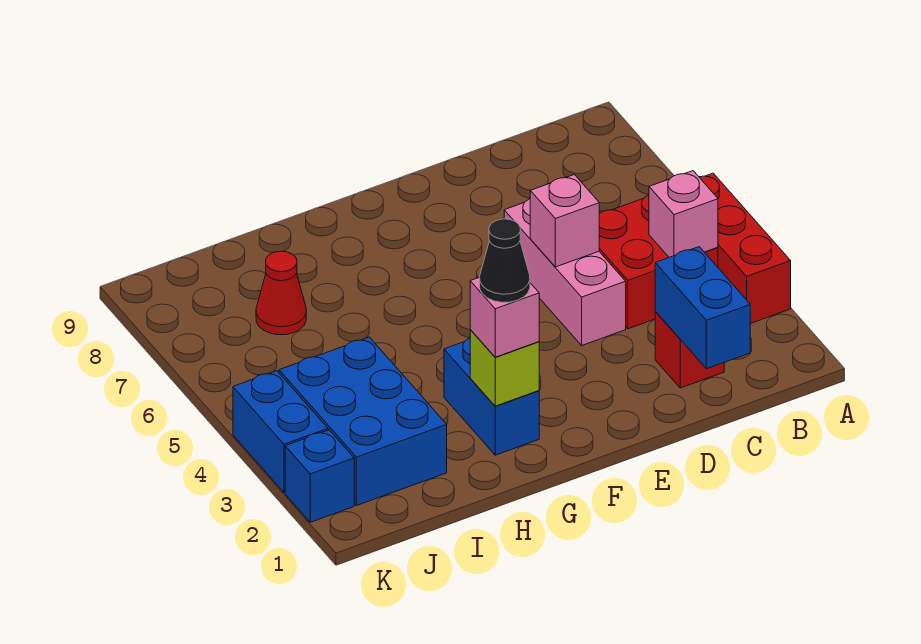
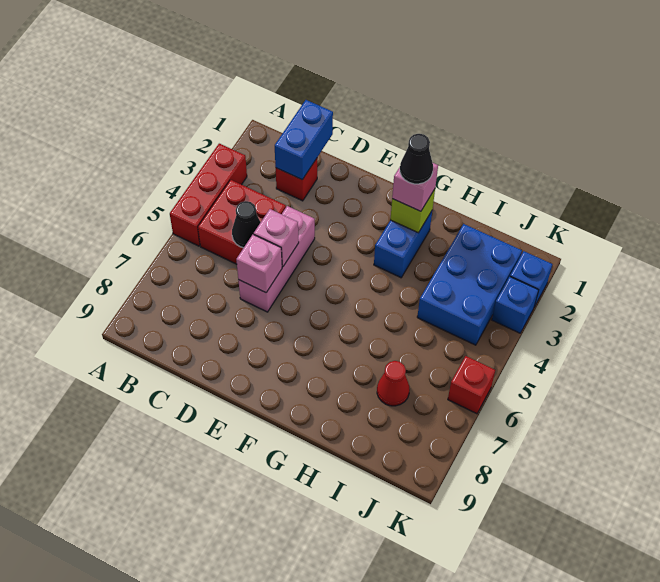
pink brick B4 level 2 -> pink brick D6 level 2
none -> black cone C5 level 2
blue brick K3:K4 level 1 -> blue brick K3 level 1
none -> red brick K6 level 1

